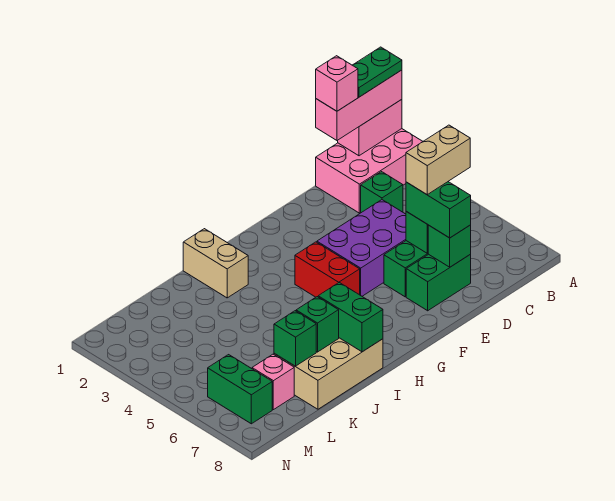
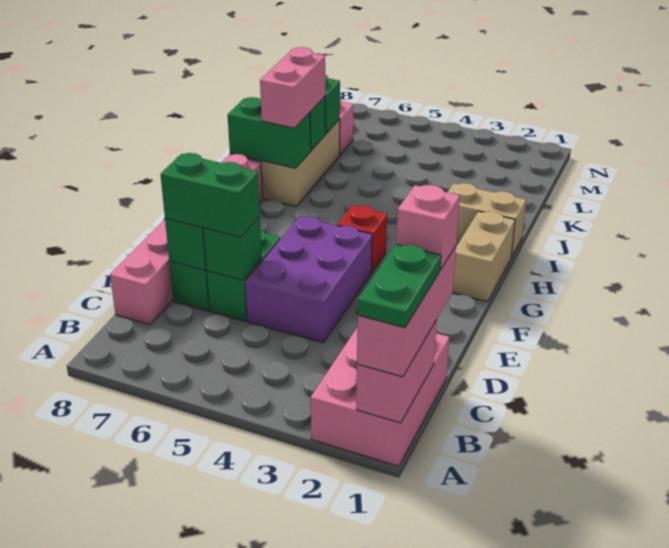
green brick C3 level 1 -> none
tan brick C6:D6 level 4 -> tan brick G1:H1 level 1
none -> pink brick C8:H8 level 1
red brick G4:G5 level 1 -> red brick G4 level 1
none -> pink brick I7:J7 level 3
green brick M6:M7 level 1 -> none

